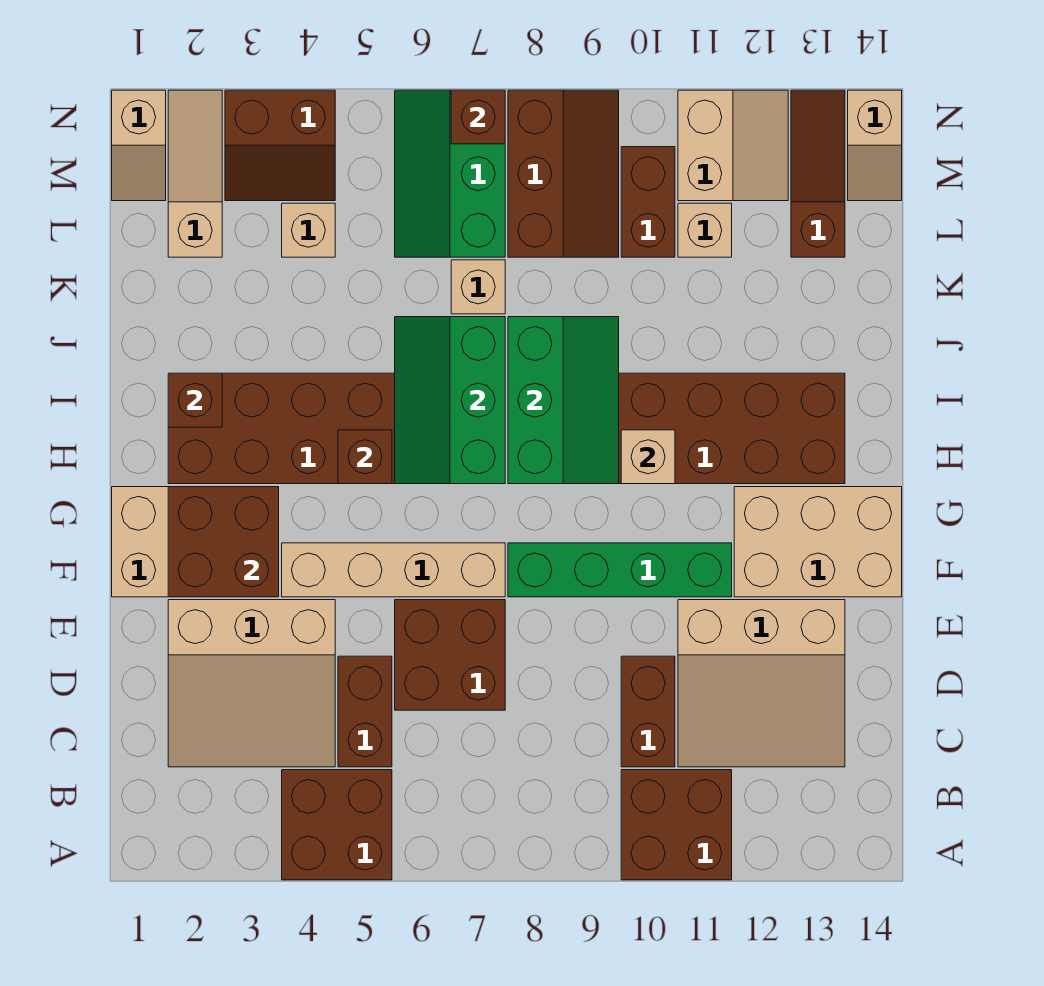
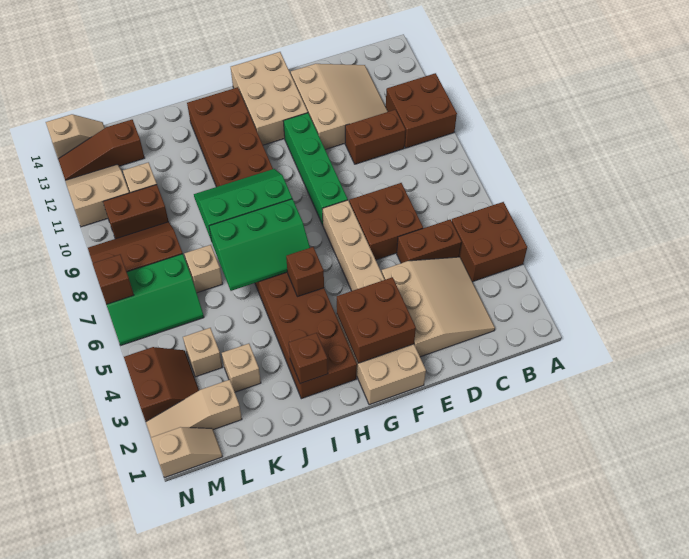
tan brick H10 level 2 -> tan brick K3 level 1

